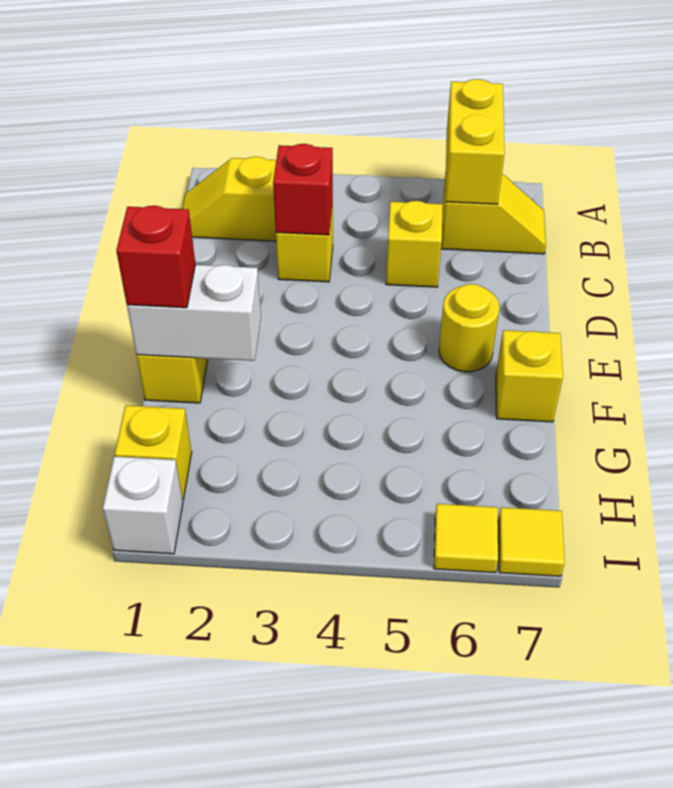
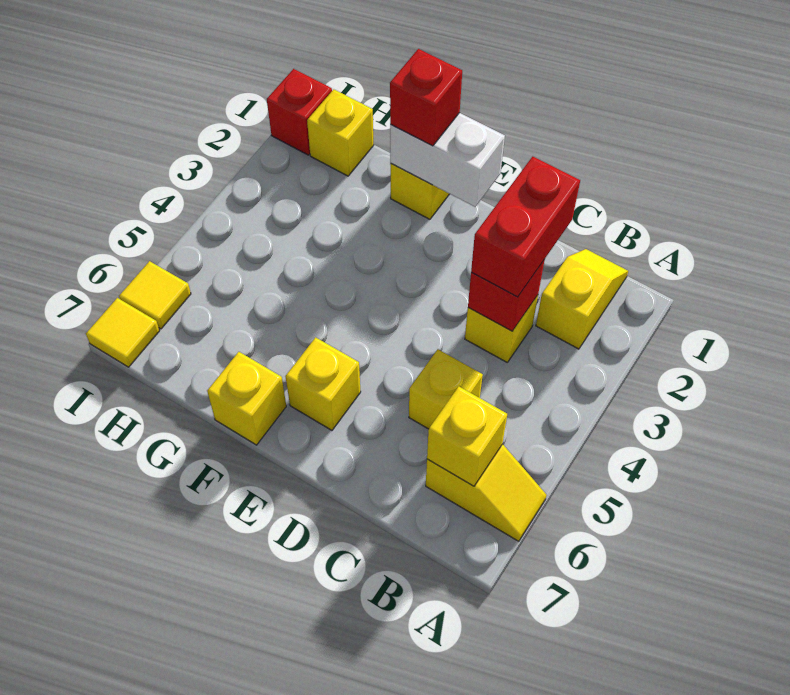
yellow brick A6:B6 level 2 -> yellow brick B6 level 2
yellow slope B6:B7 level 1 top 6 -> yellow slope A6:B6 level 1 top B
none -> red brick C2:C3 level 3
yellow round brick E6 level 1 -> yellow brick E6 level 1
white brick F1:F2 level 2 -> white brick E1:F1 level 2
white brick I1 level 1 -> red brick I1 level 1

